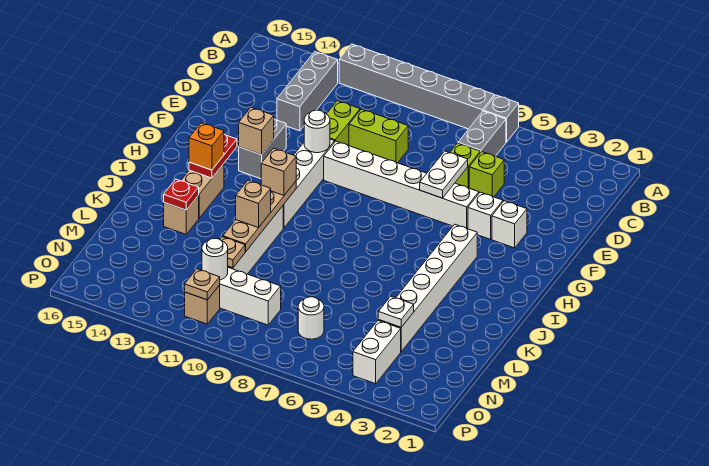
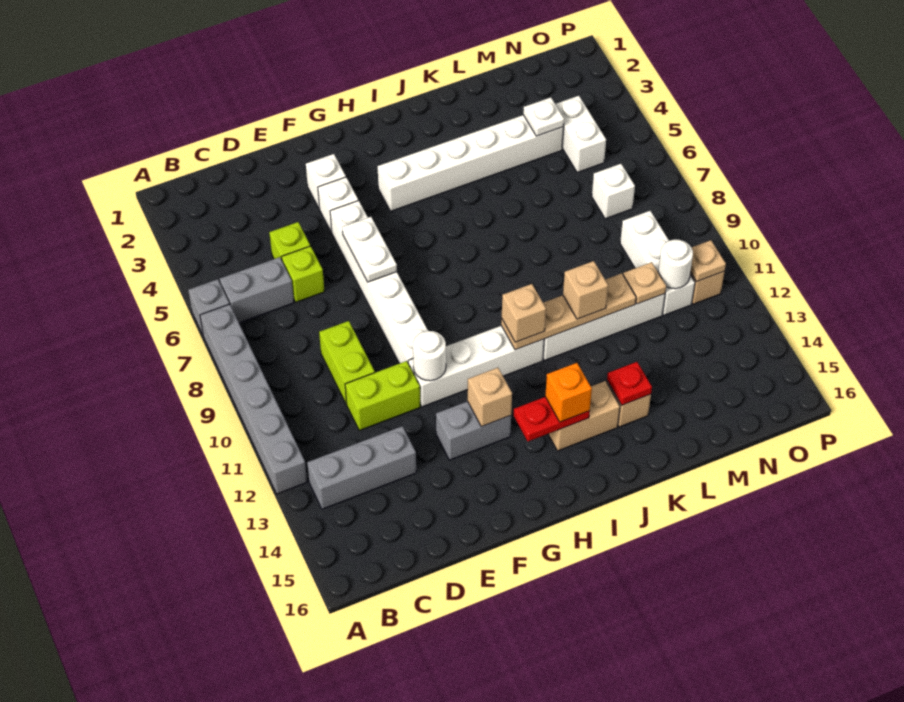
white plate E6:F6 level 2 -> white plate F6:F7 level 2
white brick N4:O4 level 1 -> white brick N4:N5 level 1
white round brick N7 level 1 -> white brick N7 level 1

